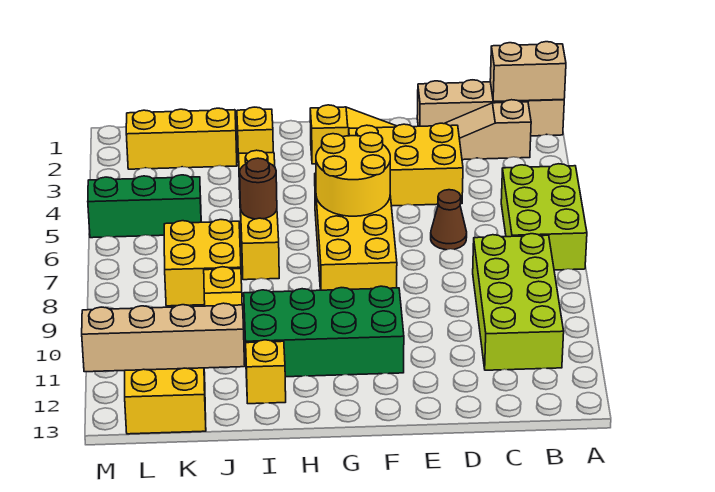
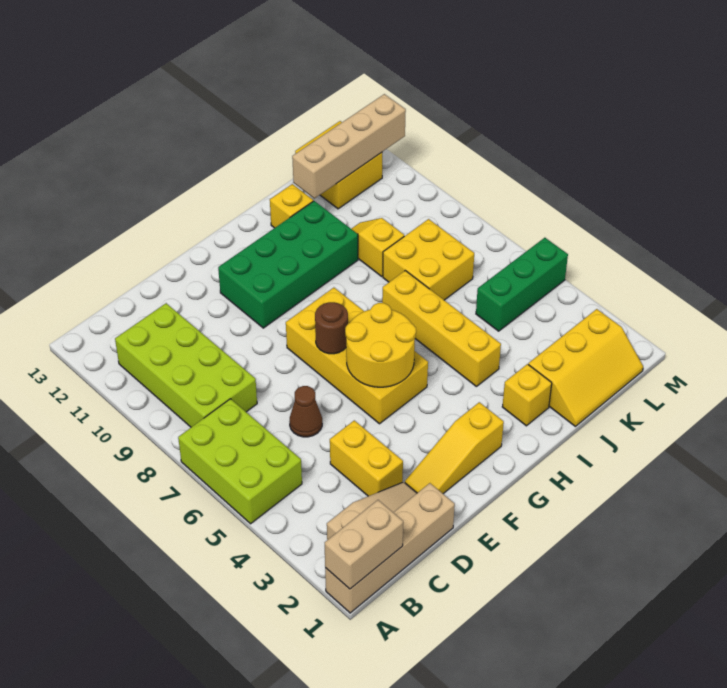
yellow brick D3:F4 level 1 -> yellow brick D3:D4 level 1
brown round brick I6 level 2 -> brown round brick F7 level 2

